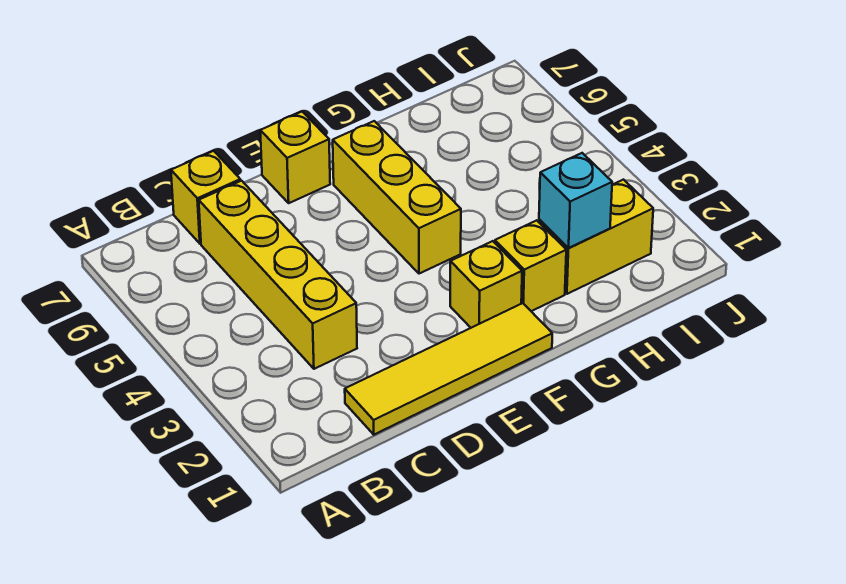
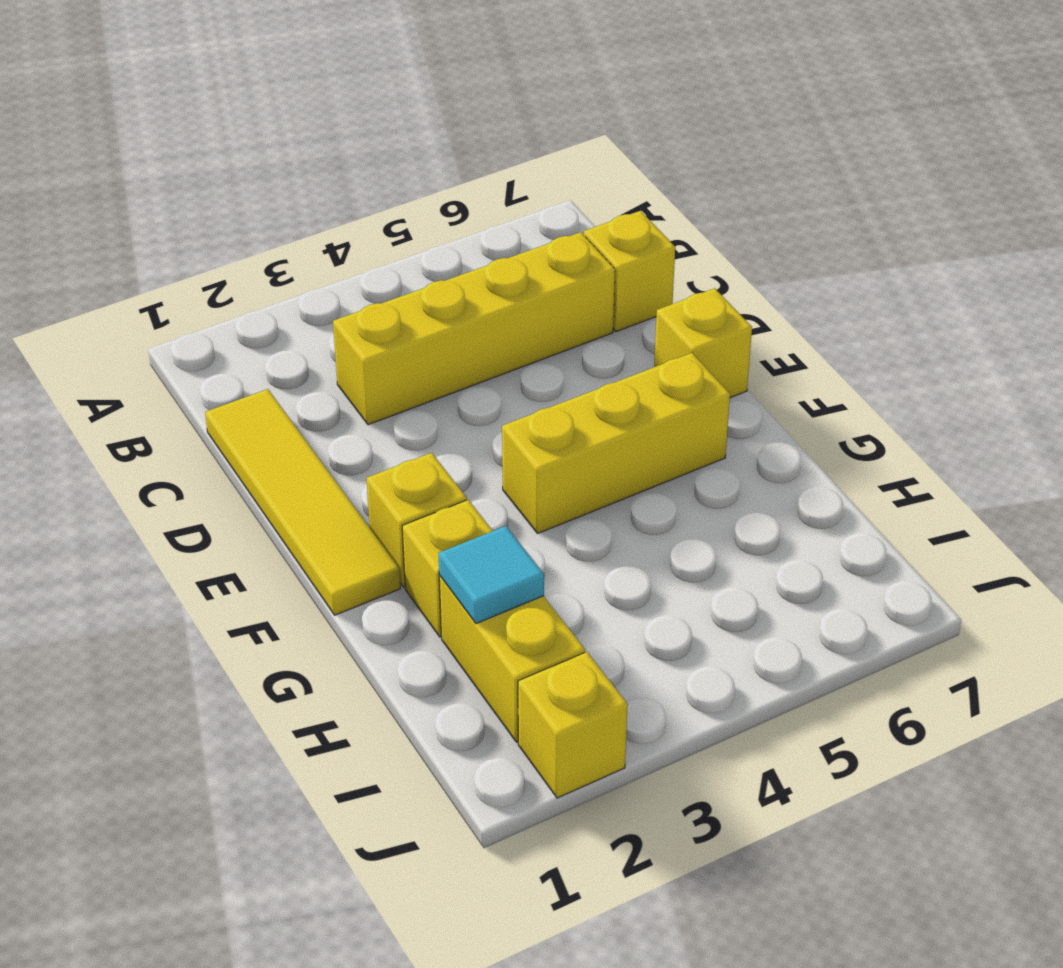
cyan brick H2 level 2 -> cyan tile H2 level 2
none -> yellow brick J2 level 1

